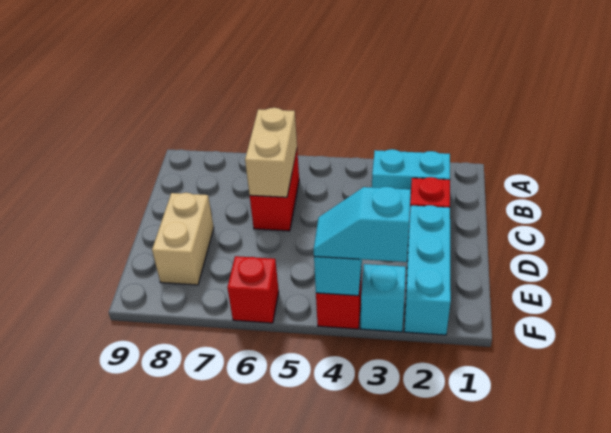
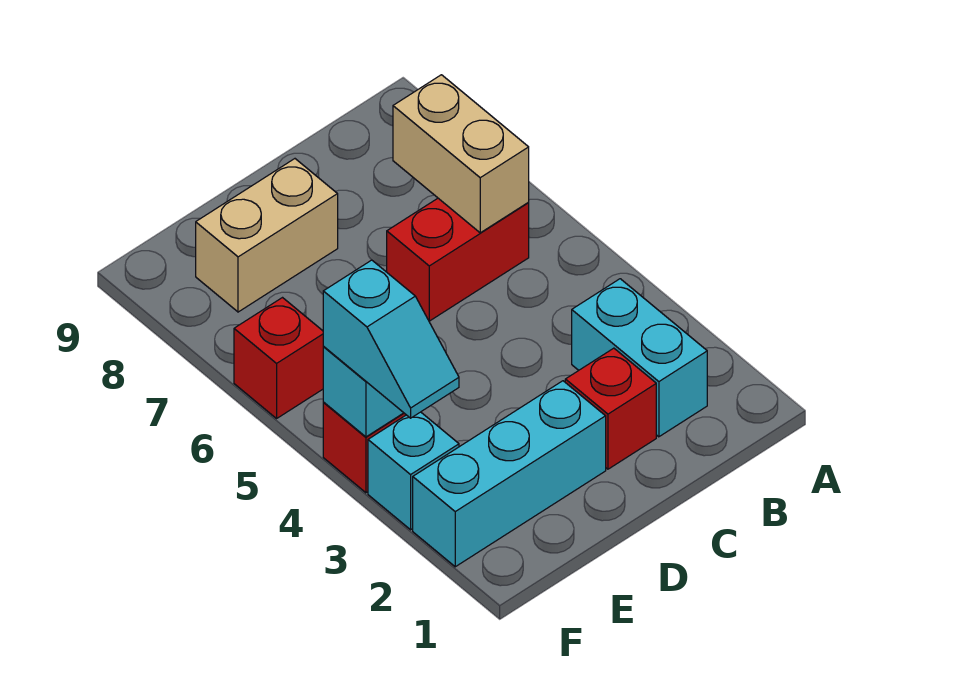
tan brick B6:C6 level 2 -> tan brick B6:B7 level 2
cyan slope F3:F4 level 3 top 3 -> cyan slope F3:F4 level 3 top 4

